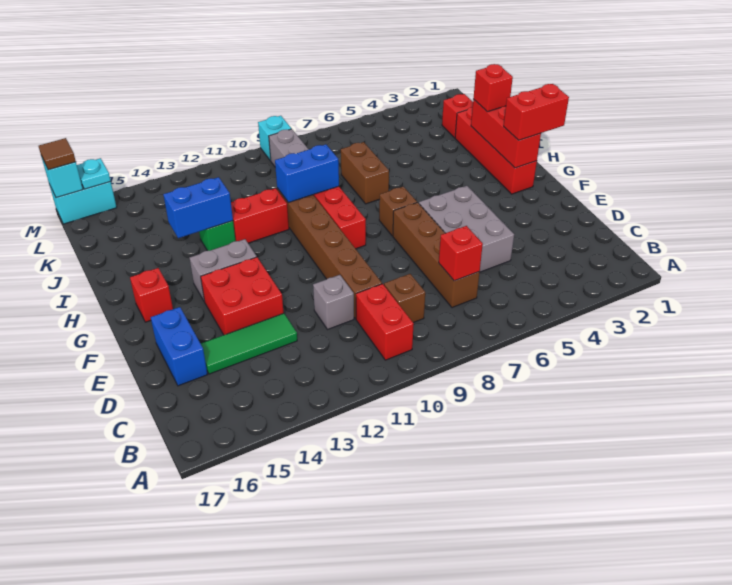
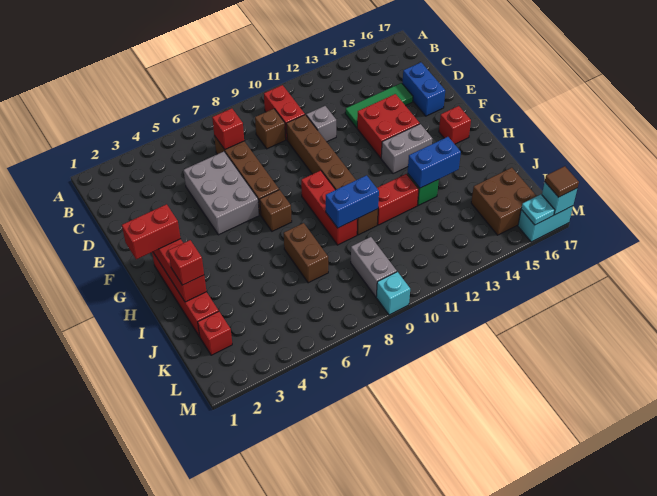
none -> brown brick K15:L16 level 1

